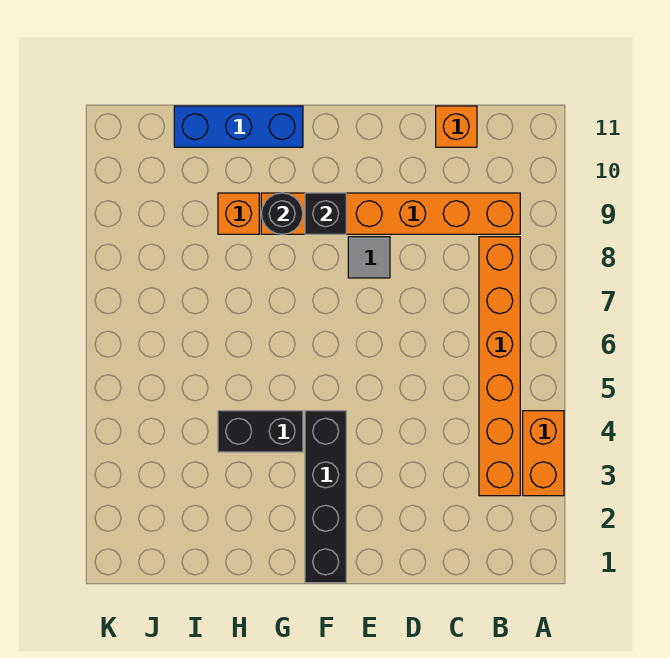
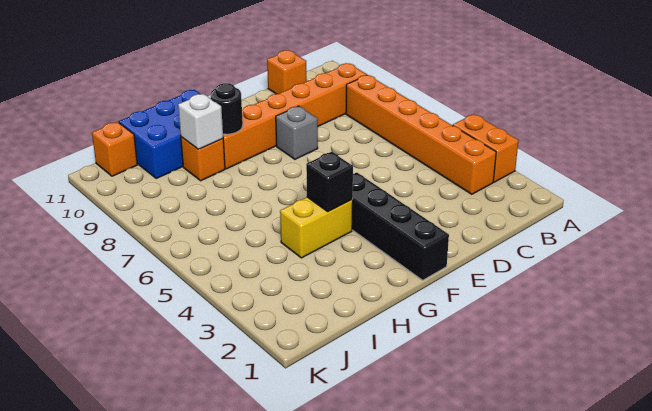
grey tile E8 level 1 -> grey brick E8 level 1
black brick F9 level 2 -> black brick G4 level 2
black brick G4:H4 level 1 -> yellow brick G4:H4 level 1
blue brick G11:I11 level 1 -> blue brick G10:I11 level 1
none -> white brick H9 level 2
none -> orange brick J11 level 1

